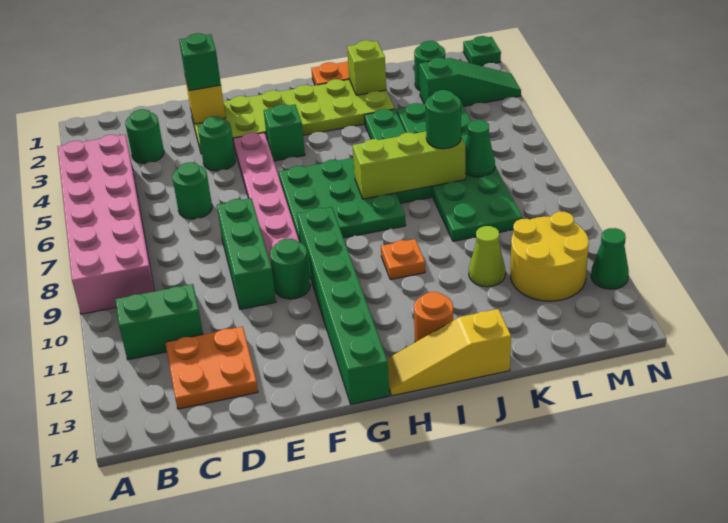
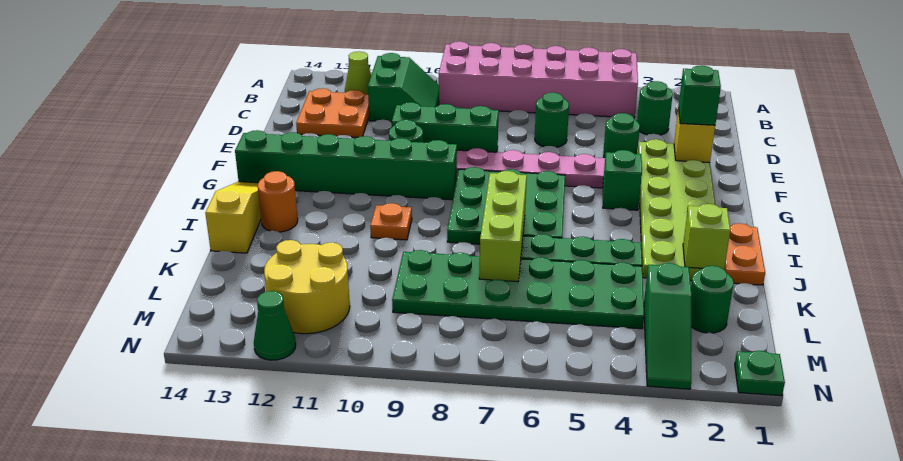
green round brick K7 level 3 -> none
lime cone K11 level 1 -> lime cone B12 level 1
green cone L7 level 2 -> none

